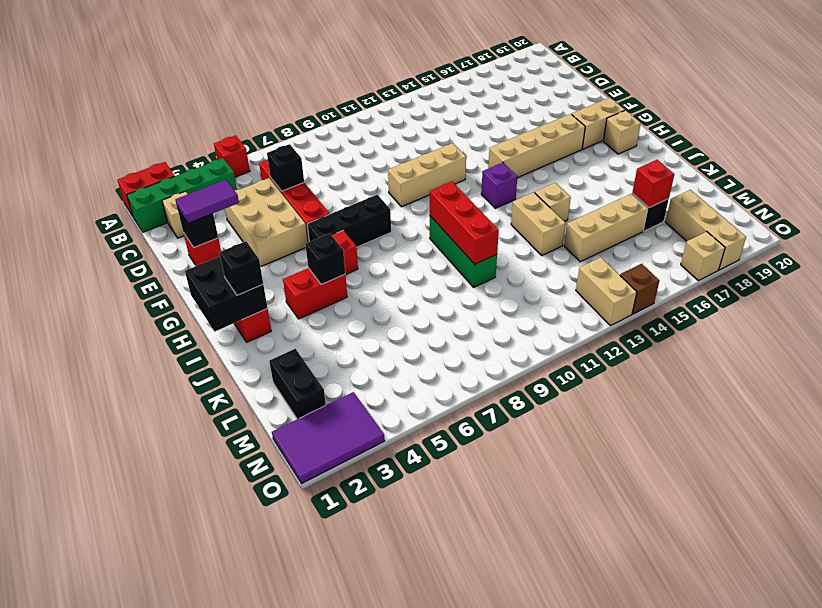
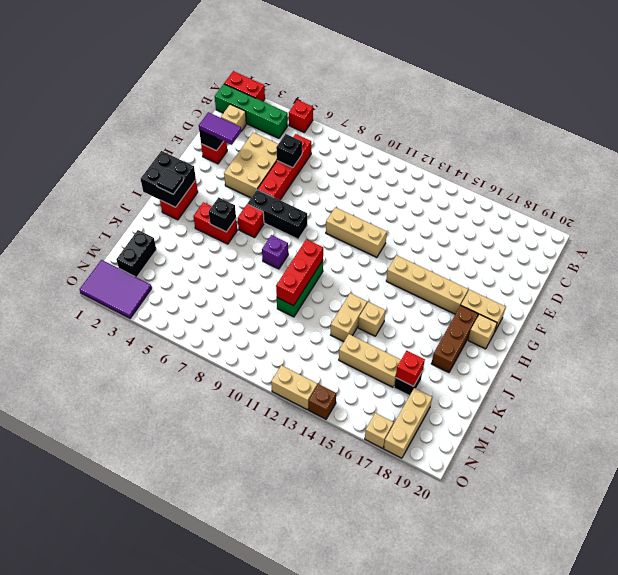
purple brick H13 level 1 -> purple brick I8 level 1
none -> brown brick H18:J18 level 1
black brick I2 level 3 -> black tile I2 level 3
tan brick N13:O13 level 1 -> tan brick O12:O13 level 1

